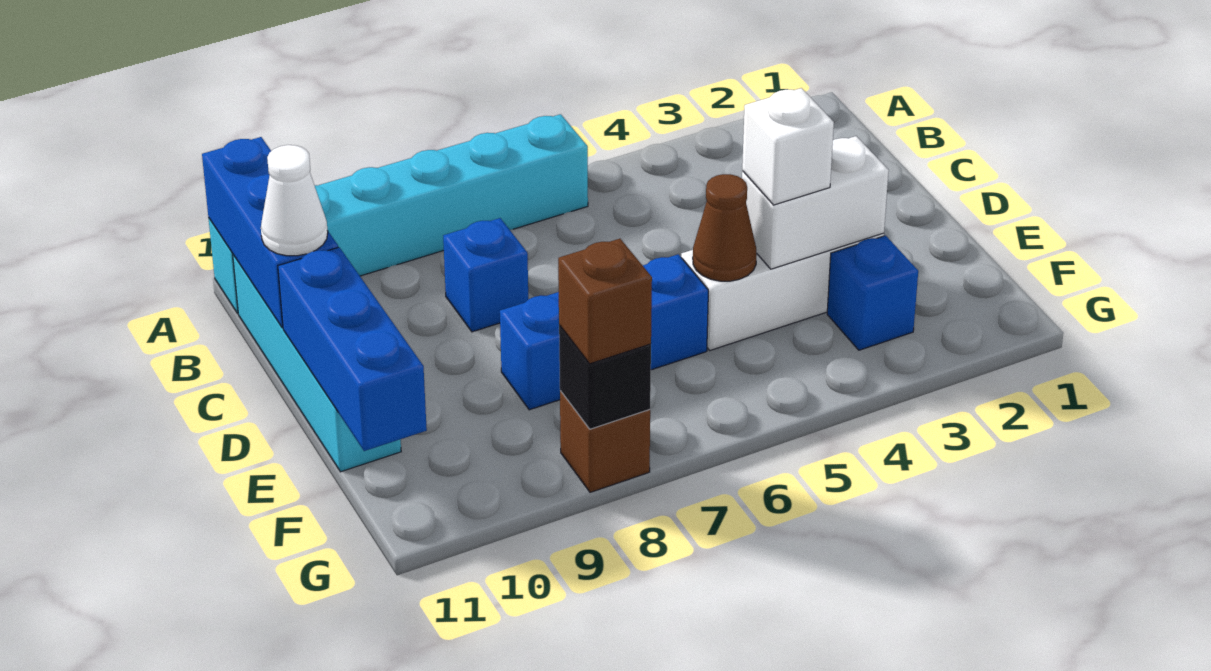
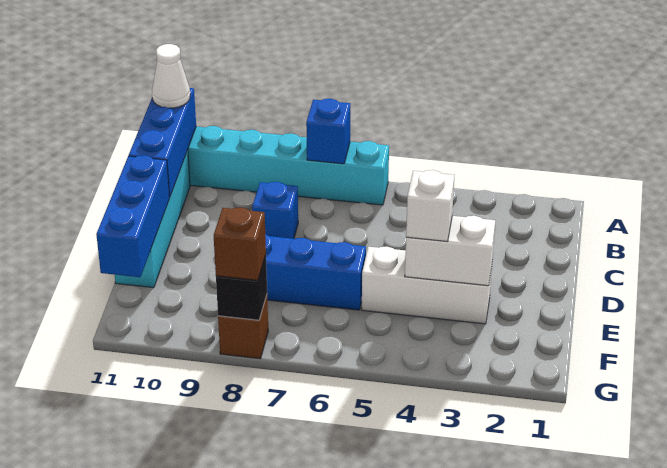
white cone C11 level 3 -> white cone A11 level 3
brown cone E5 level 2 -> none
blue brick F3 level 1 -> blue brick A7 level 2

